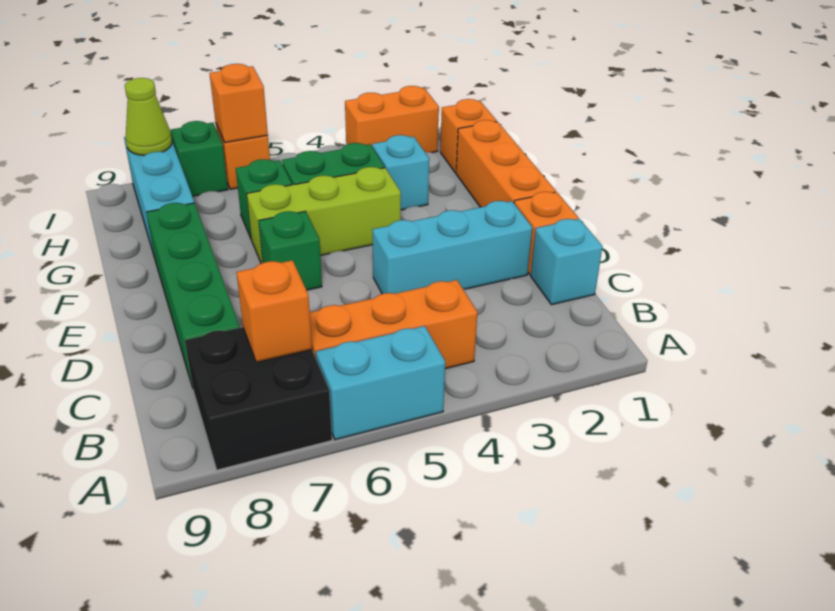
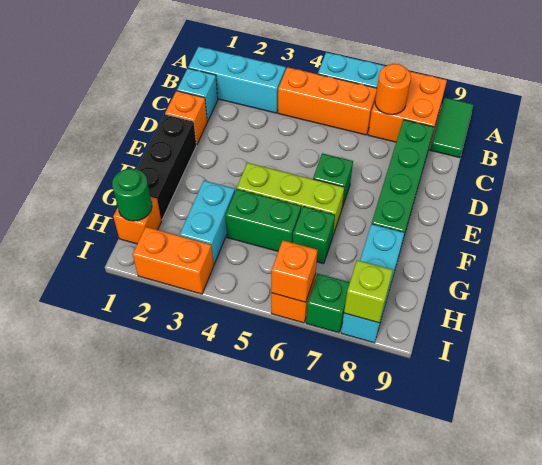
black brick A7:B8 level 1 -> orange brick A7:B8 level 1
none -> green tile A9:B9 level 1
orange brick B7 level 2 -> orange round brick B7 level 2
cyan brick D2:D4 level 1 -> cyan brick B1:B3 level 1
orange brick E1:G1 level 1 -> black brick E1:G1 level 1
cyan brick G3 level 1 -> cyan brick G3:H3 level 1
none -> green round brick H1 level 2
lime cone I8 level 2 -> lime brick I8 level 2

